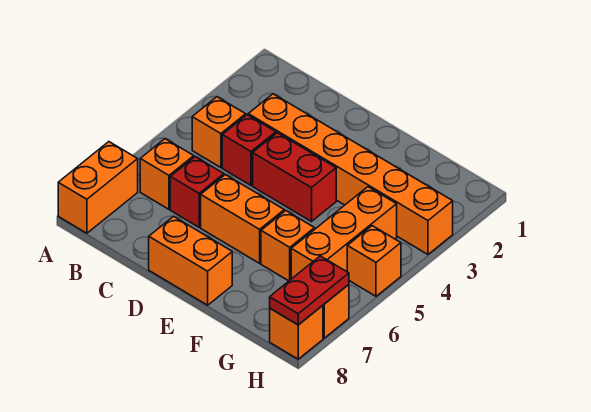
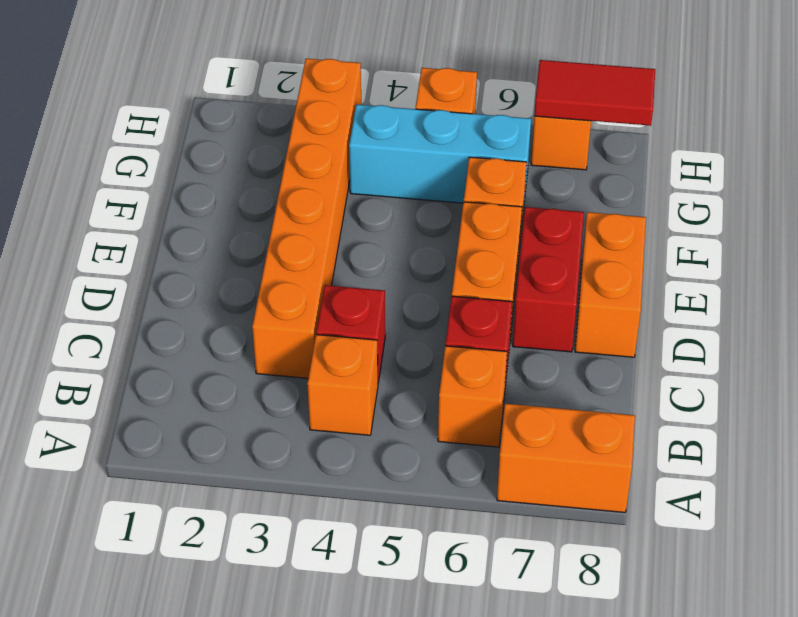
red brick D4:E4 level 1 -> red brick D7:E7 level 1
orange brick G4:G6 level 1 -> cyan brick G4:G6 level 1
red plate H7:H8 level 2 -> red tile H7:H8 level 2
orange brick H8 level 1 -> none

